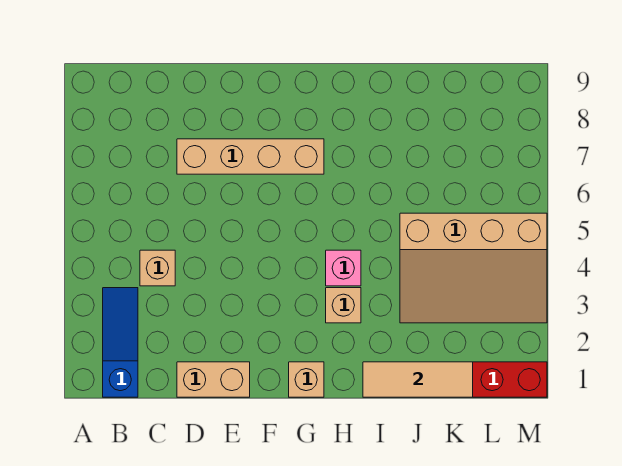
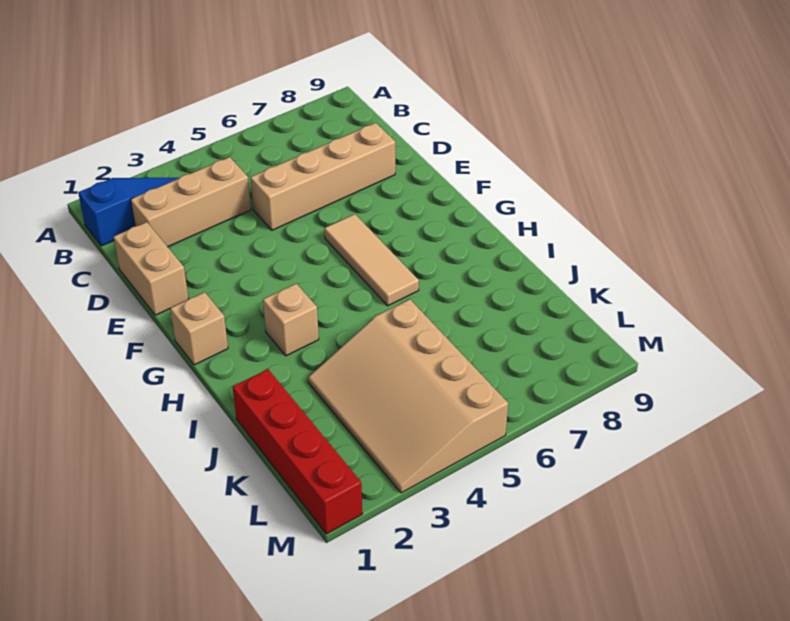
tan brick C4 level 1 -> tan brick C2:C4 level 1
tan brick D7:G7 level 1 -> tan brick D5:D8 level 1
pink brick H4 level 1 -> none
tan tile I1:K1 level 2 -> tan tile F6:H6 level 1

